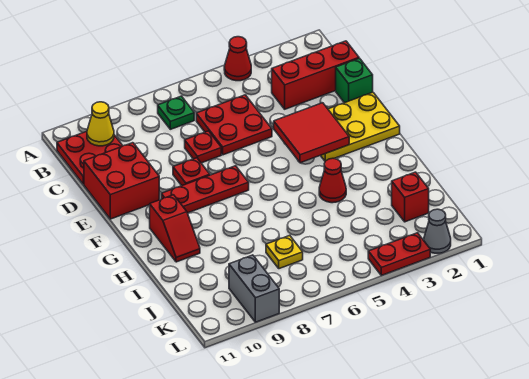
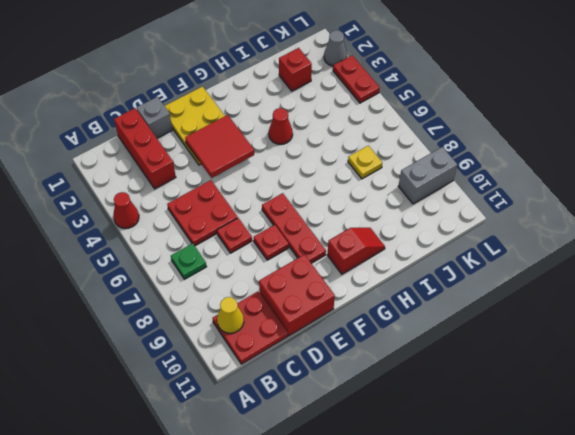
green brick D1 level 1 -> grey brick D1 level 1

